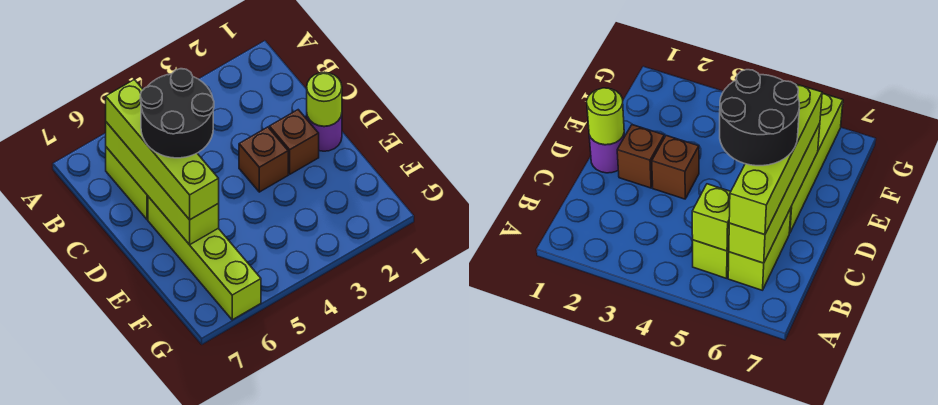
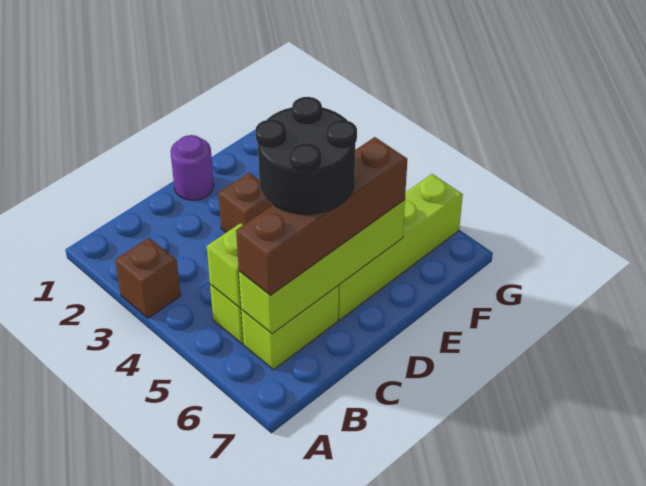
lime brick B6:E6 level 3 -> brown brick B6:E6 level 3
lime round brick D1 level 2 -> none
brown brick D2 level 1 -> brown brick A3 level 1

